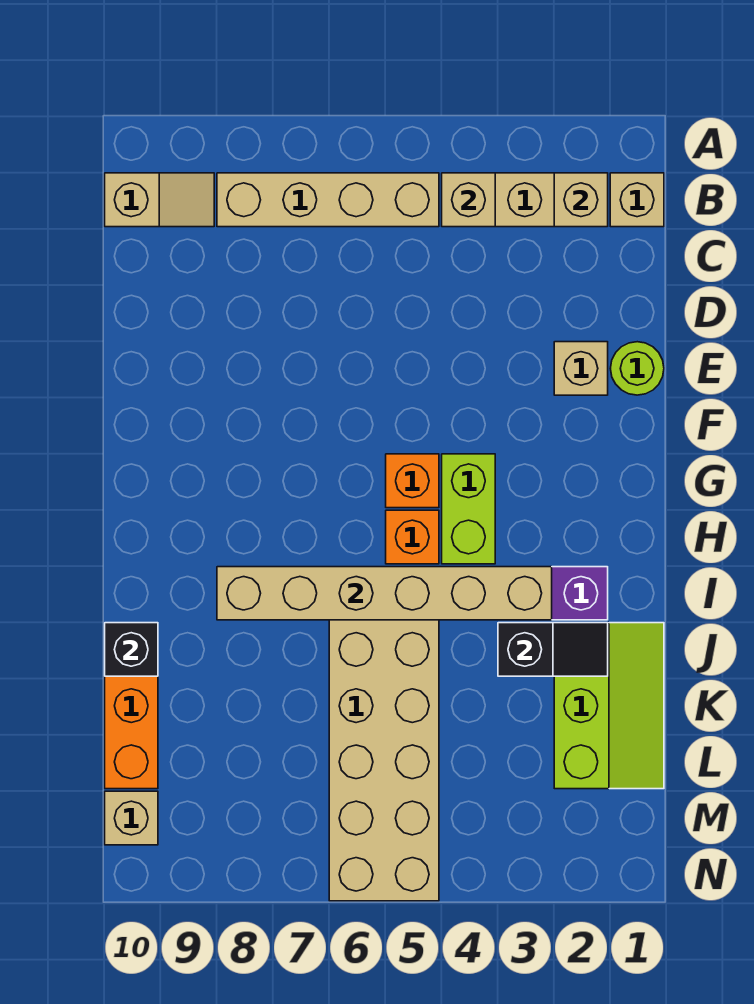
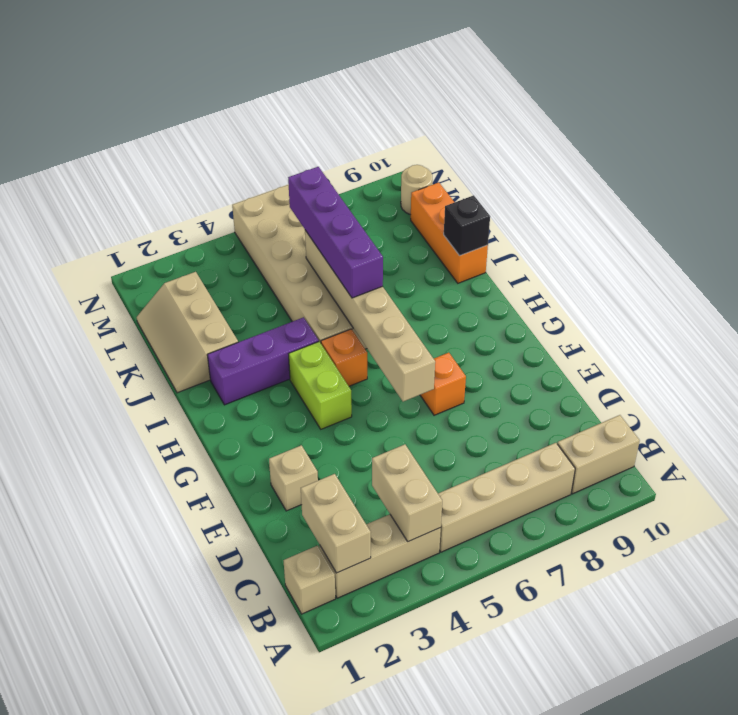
tan brick B2 level 2 -> tan brick B2:C2 level 2
tan brick B4 level 2 -> tan brick B4:C4 level 2
tan slope B9:B10 level 1 top 10 -> tan brick B9:B10 level 1
lime round brick E1 level 1 -> none
orange brick G5 level 1 -> orange brick F7 level 1
tan brick I3:I8 level 2 -> tan brick F6:K6 level 2
none -> purple brick I6:L6 level 3
lime slope J1:L2 level 1 top 2 -> tan slope J1:L2 level 1 top 2
black slope J2:J3 level 2 top 3 -> none
tan brick M10 level 1 -> tan round brick M10 level 1

